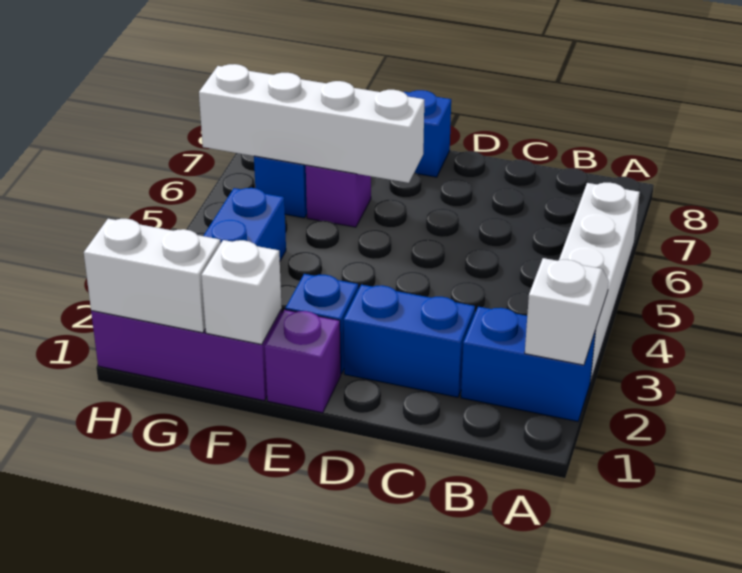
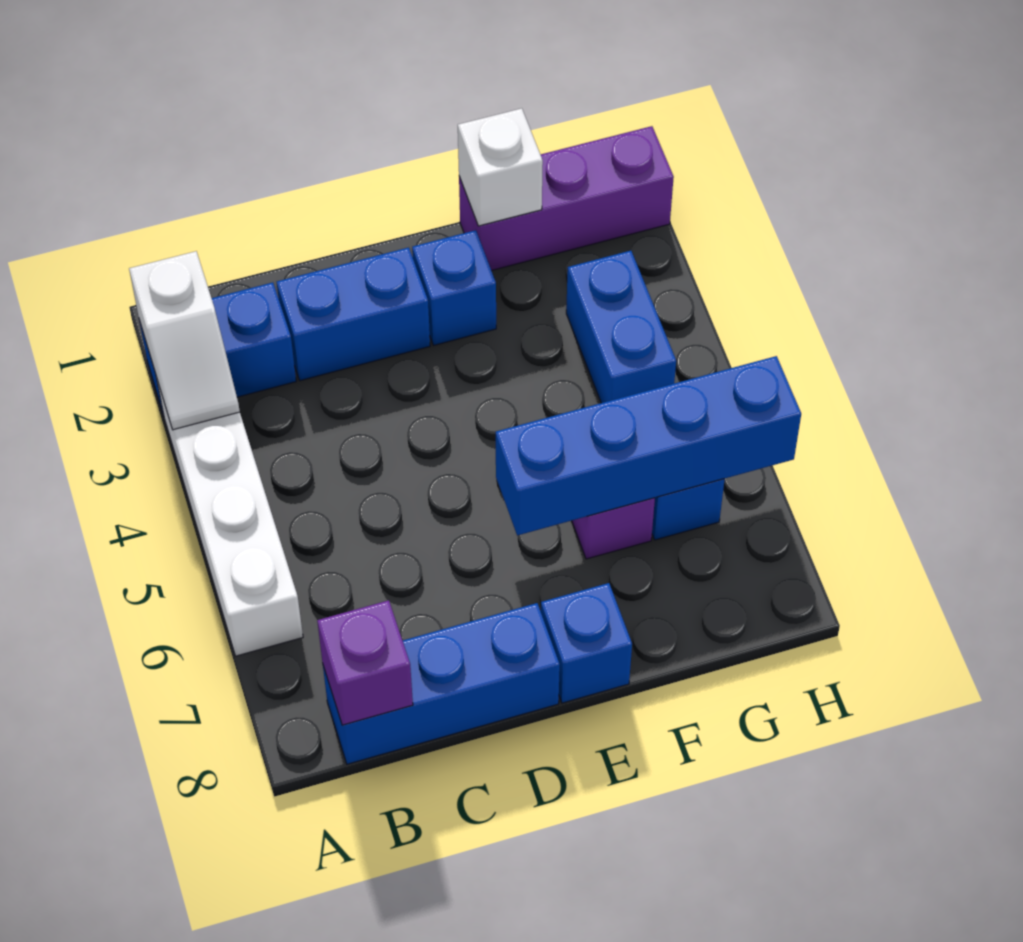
none -> blue brick B8:D8 level 1
purple brick E1 level 1 -> purple brick B8 level 2
white brick E6:H6 level 2 -> blue brick E6:H6 level 2
white brick G1:H1 level 2 -> none

